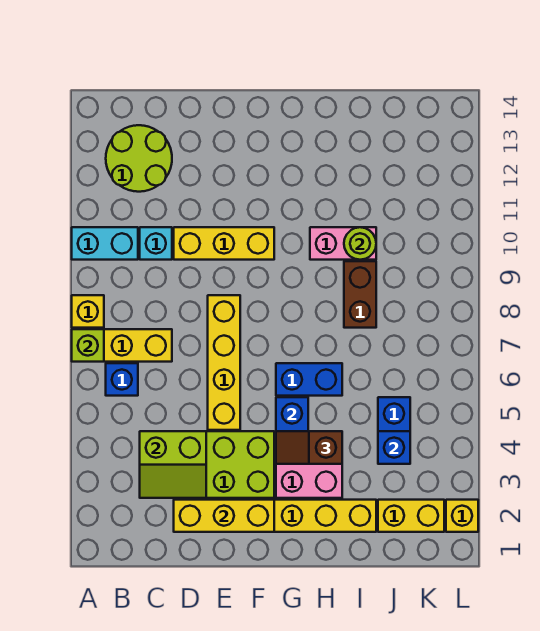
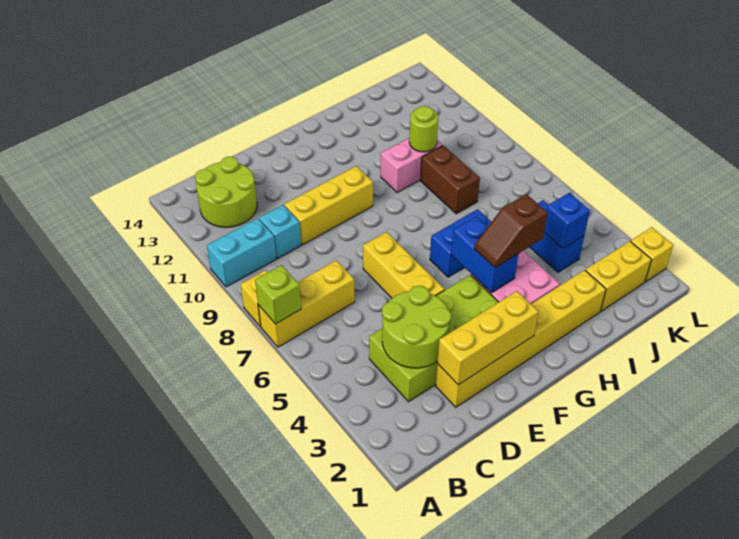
blue brick B6 level 1 -> none
lime slope C3:D4 level 2 top 4 -> lime round brick C3:D4 level 2
yellow brick E5:E8 level 1 -> yellow brick E5:E7 level 1

